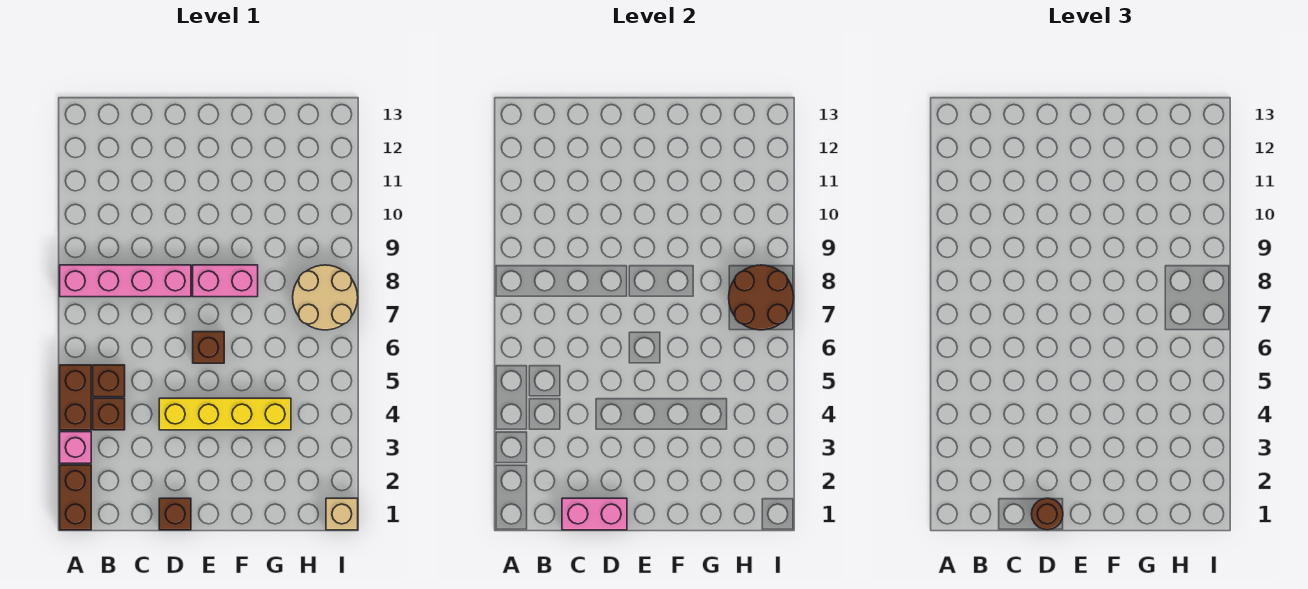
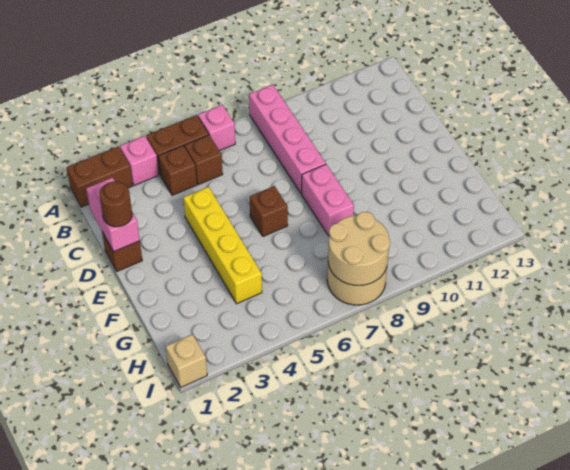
none -> pink brick A6 level 1
brown round brick H7:I8 level 2 -> tan round brick H7:I8 level 2

